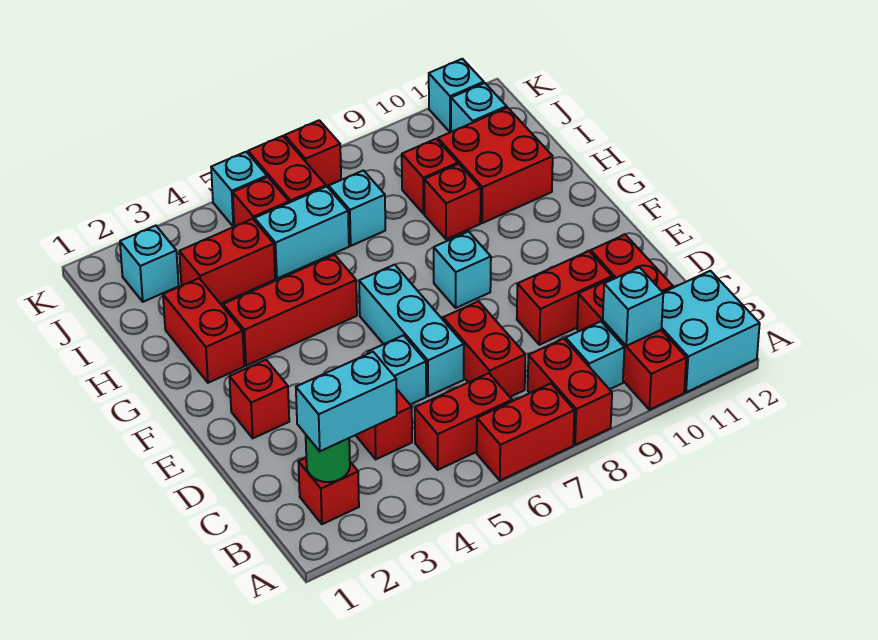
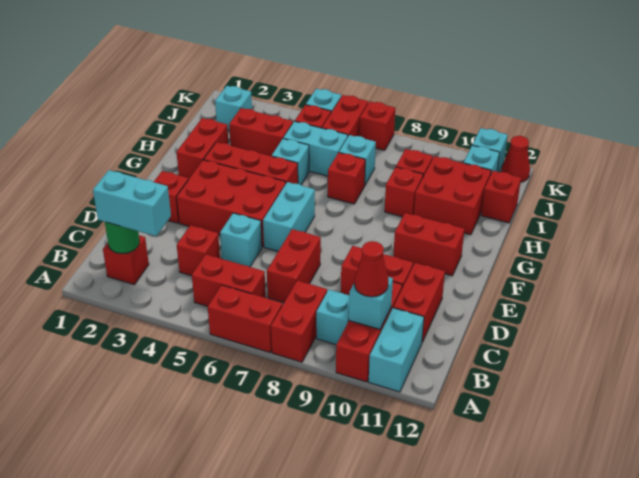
cyan brick A11:B12 level 1 -> cyan brick A11:B11 level 1
none -> red cone B10 level 3
cyan brick D6:F6 level 1 -> cyan brick E6:F6 level 1
none -> red brick E3:F5 level 1
cyan brick F8 level 1 -> cyan brick H5 level 1
none -> red brick F10:F11 level 1
none -> red brick H7 level 1
none -> red brick I12 level 1
none -> red cone K12 level 1

